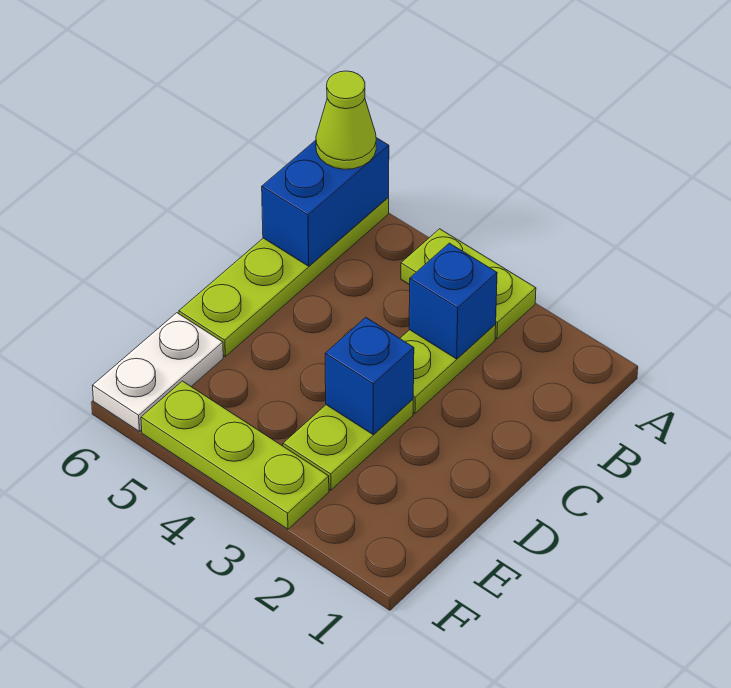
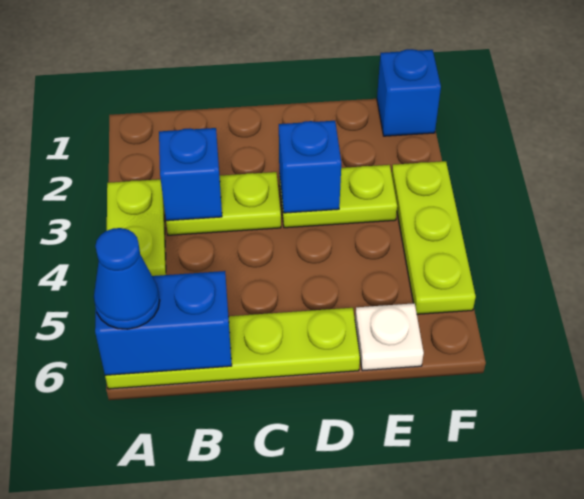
lime cone A6 level 3 -> blue cone A6 level 3
white plate E6:F6 level 1 -> white plate E6 level 1
none -> blue brick F1 level 1

